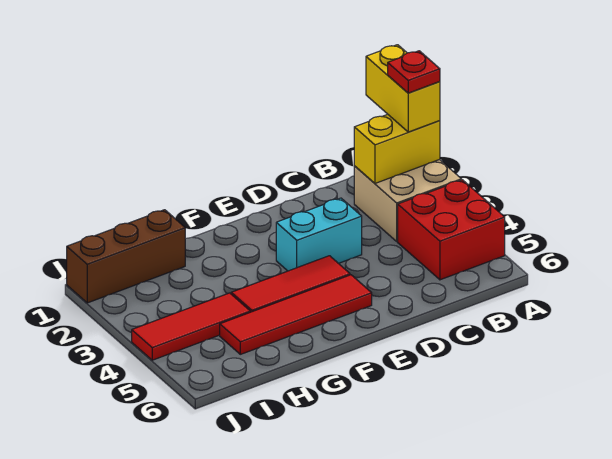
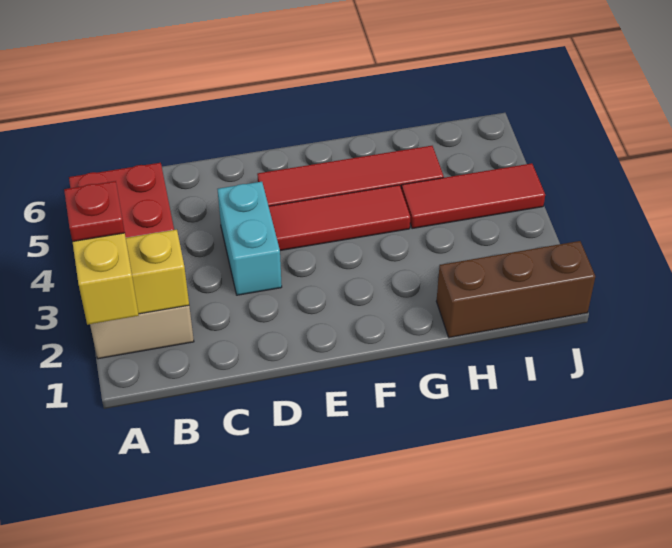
cyan brick D3:E3 level 1 -> cyan brick D3:D4 level 1

